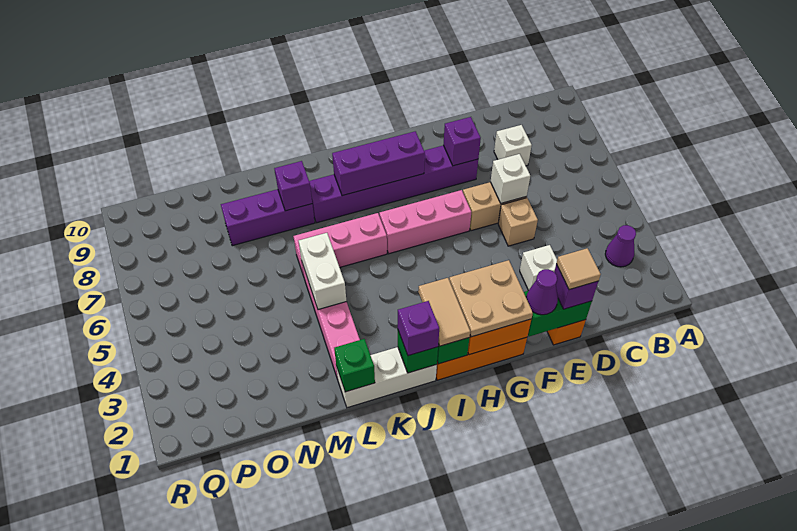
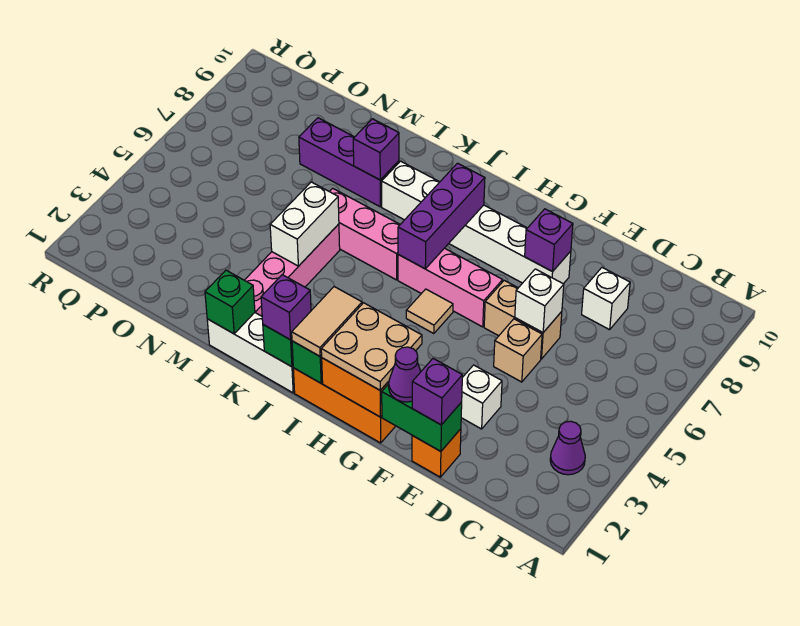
tan tile E1 level 4 -> tan tile H5 level 1
purple brick F8:K8 level 1 -> white brick F8:K8 level 1
purple brick H8:J8 level 2 -> purple brick I6:I8 level 2

